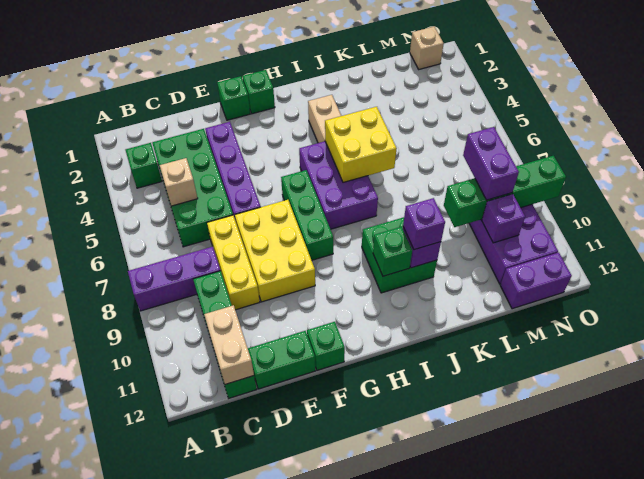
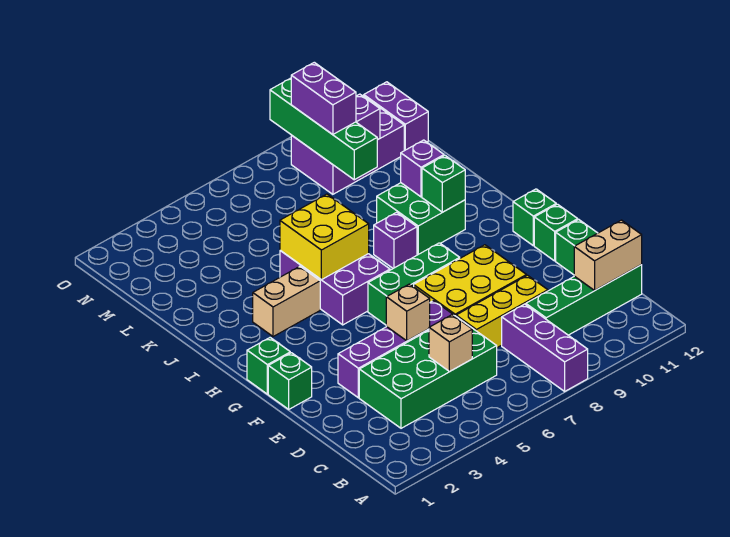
green brick B3 level 1 -> green brick G12 level 1
purple brick H5:I7 level 1 -> purple brick H5:J6 level 1
purple brick J10 level 3 -> purple brick I8 level 1
purple brick M8:M9 level 3 -> purple brick M9:N9 level 3
tan brick N1 level 1 -> tan brick E5 level 2

